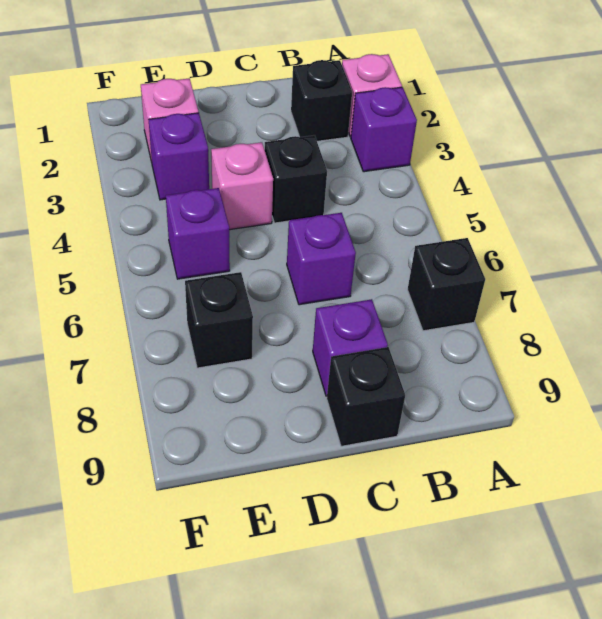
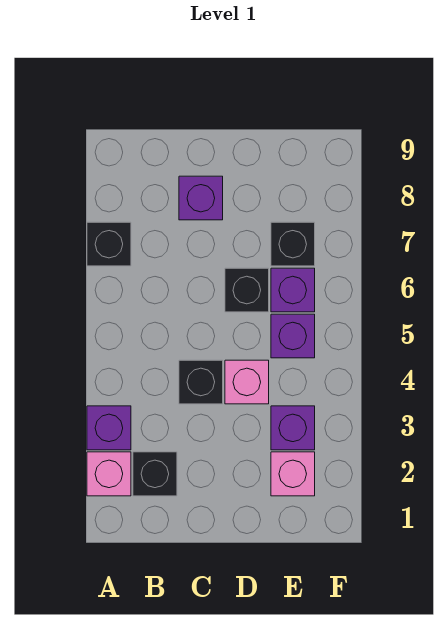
purple brick C6 level 1 -> purple brick E6 level 1
black brick C9 level 1 -> black brick D6 level 1

